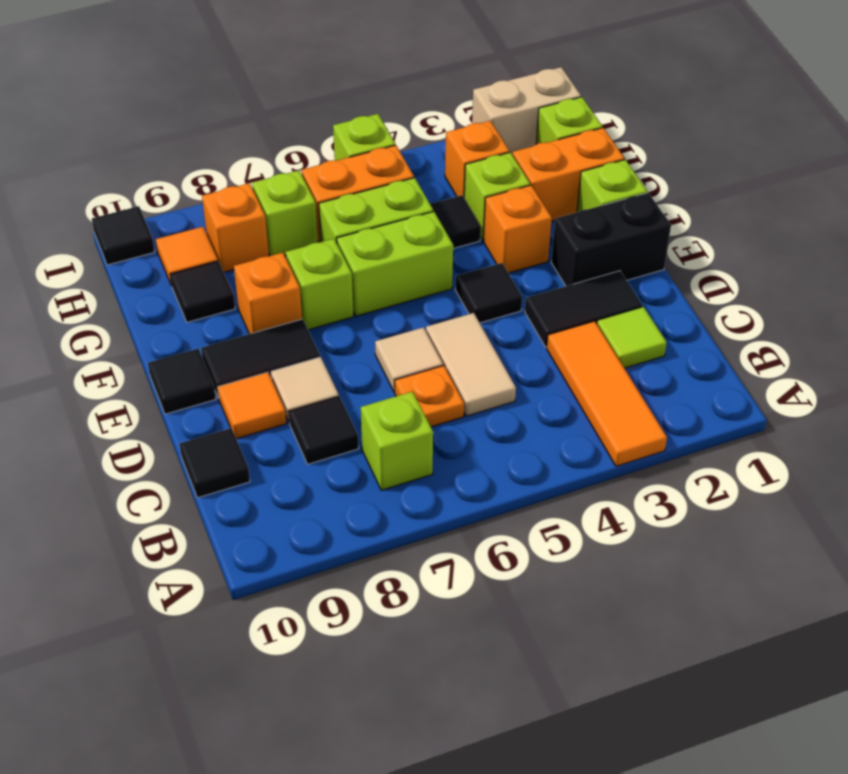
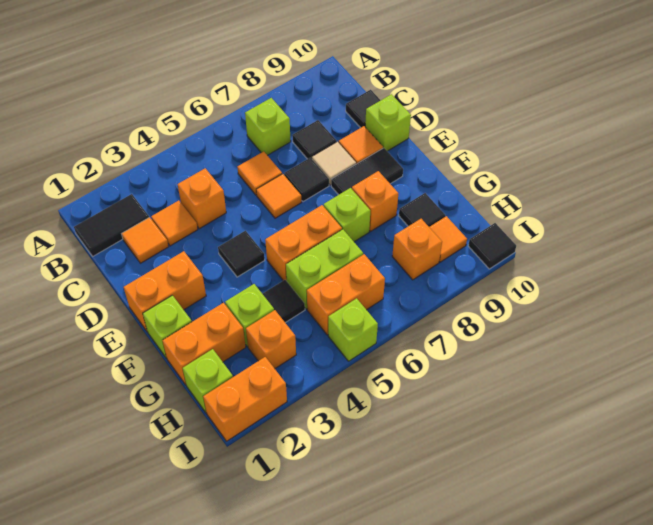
orange tile A3:C3 level 1 -> orange tile C3 level 1
lime tile C2 level 1 -> orange tile C2 level 1
tan tile C5:D5 level 1 -> none
orange plate C6 level 1 -> orange tile C6 level 1
black tile D2:D3 level 1 -> black tile B1:B2 level 1
tan tile D6 level 1 -> orange tile D6 level 1
black brick E1:E2 level 1 -> orange brick E1:E2 level 1
black tile E10 level 1 -> black tile D7 level 1
orange brick F3 level 1 -> orange brick C4 level 1
lime brick F5:F6 level 1 -> orange brick F5:F6 level 1
lime brick H7 level 1 -> lime brick D10 level 1
tan brick I1:I2 level 1 -> orange brick I1:I2 level 1

